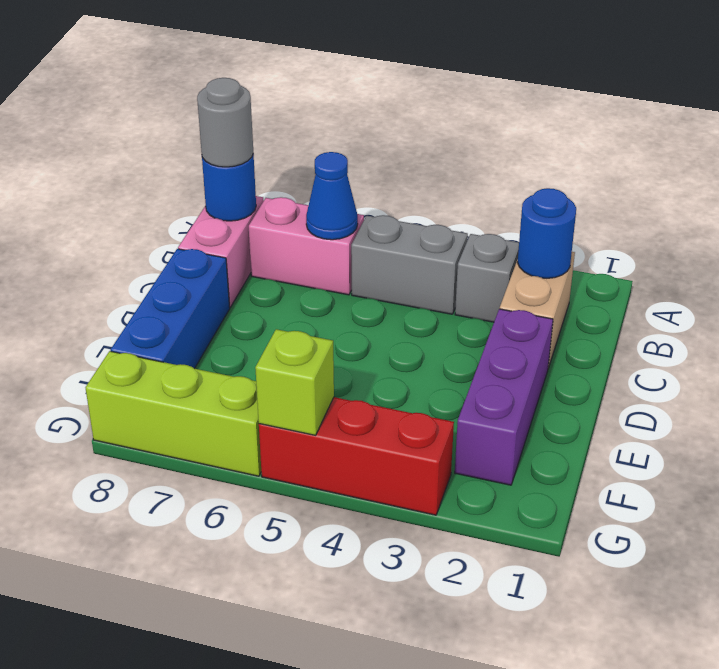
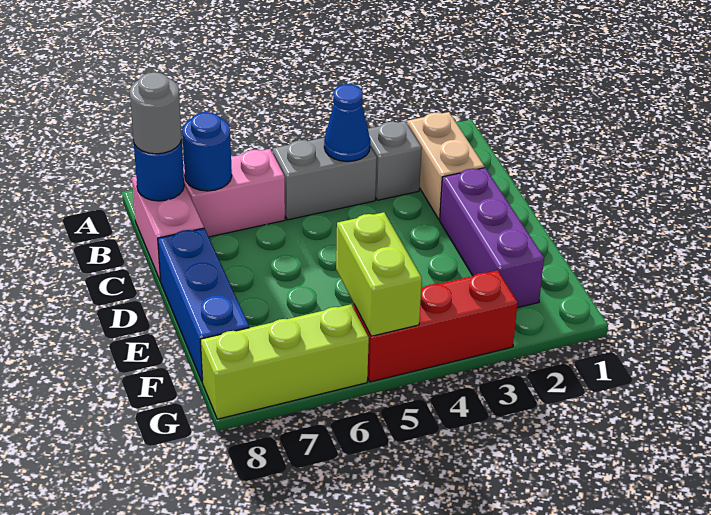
blue round brick B2 level 2 -> blue round brick B7 level 2
blue cone B6 level 2 -> blue cone B4 level 2
lime brick G5 level 2 -> lime brick F5:G5 level 2

